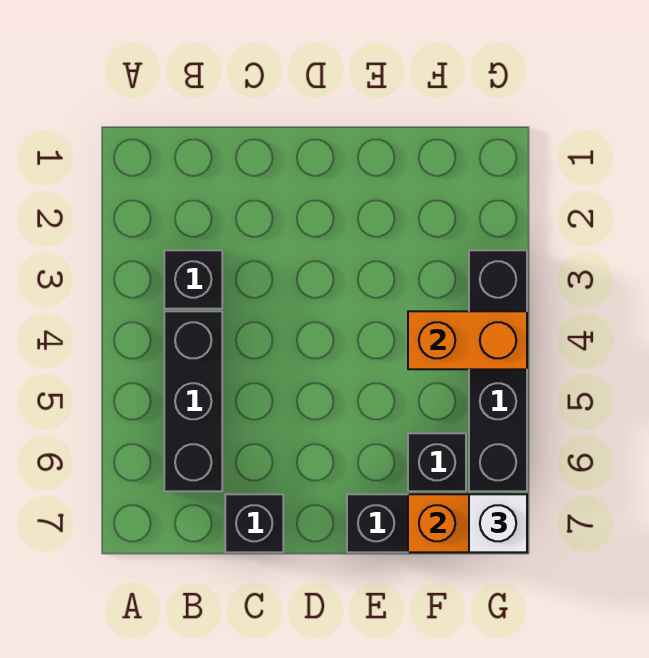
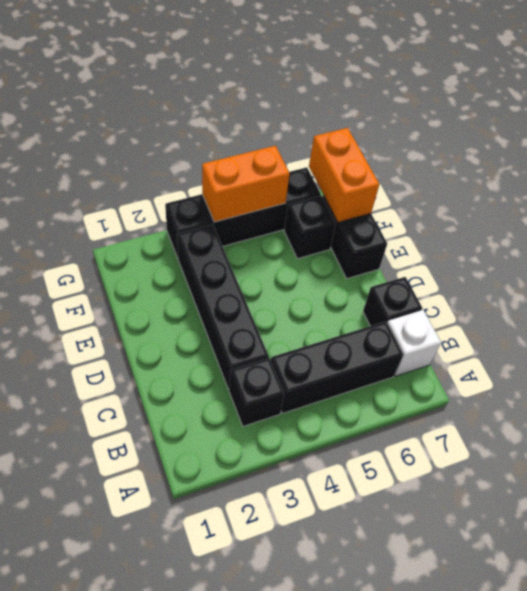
none -> black brick C3:F3 level 1
orange brick F4:G4 level 2 -> orange brick G4:G5 level 2
white brick G7 level 3 -> white brick B7 level 1

